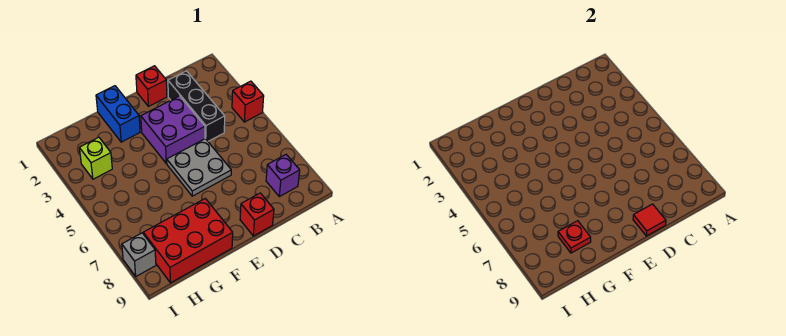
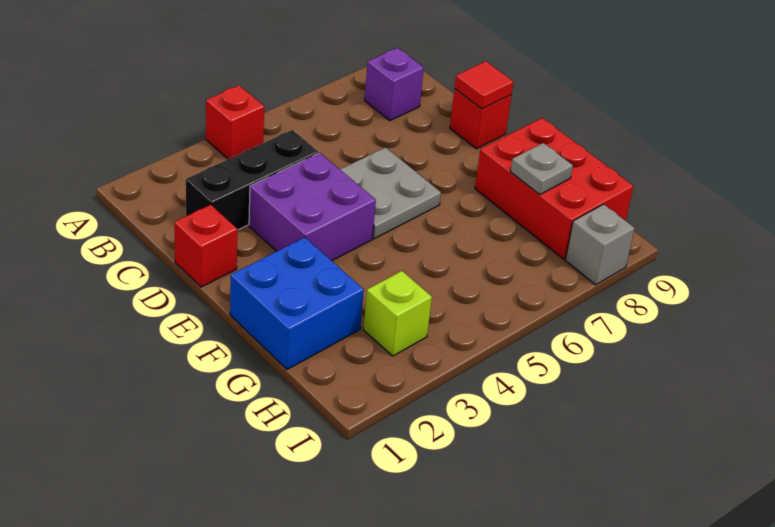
blue brick F1:F2 level 1 -> blue brick F1:G2 level 1
red plate G8 level 2 -> grey plate G8 level 2

